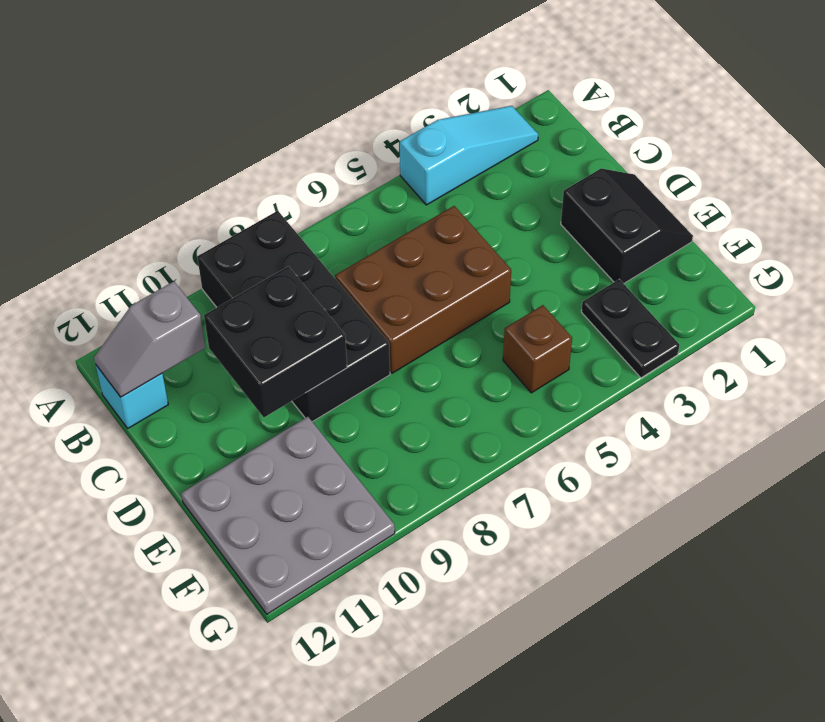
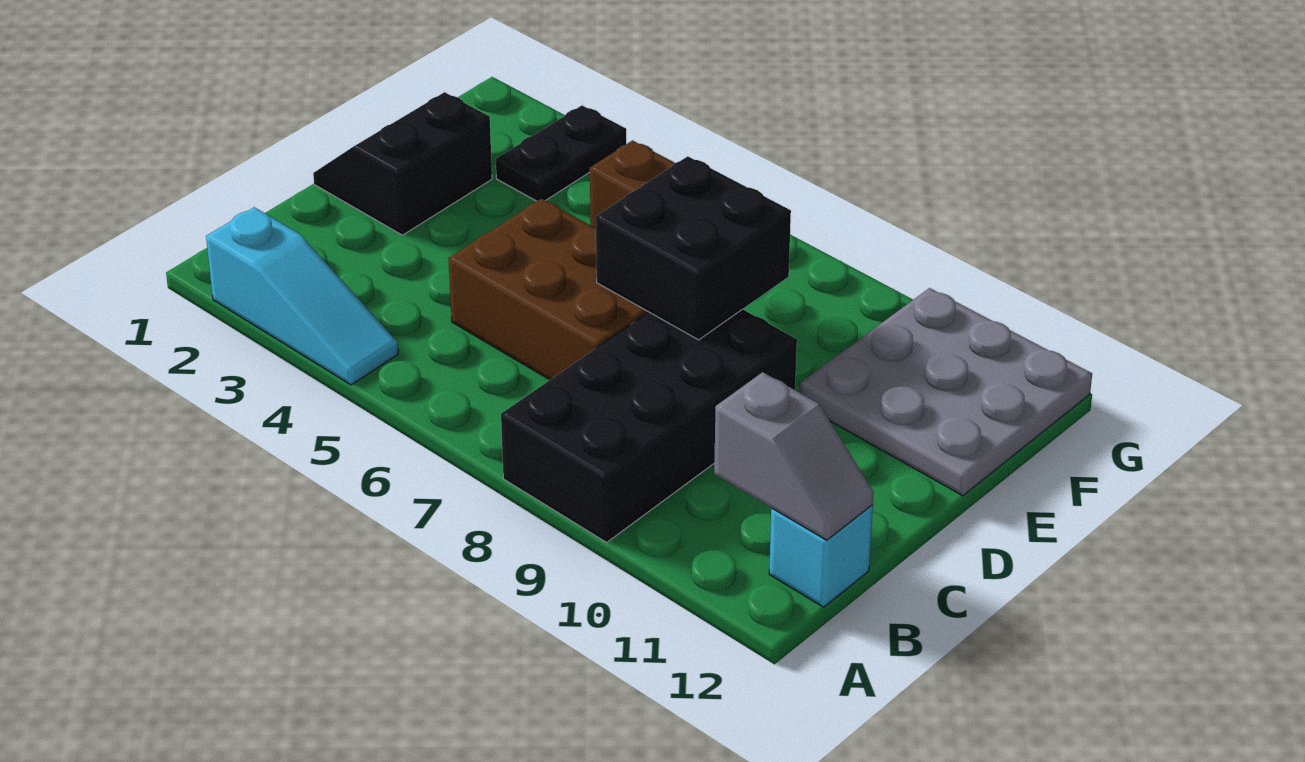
cyan slope A2:A4 level 1 top 4 -> cyan slope A2:A4 level 1 top 2
black brick C9:D10 level 2 -> black brick D7:E8 level 2

